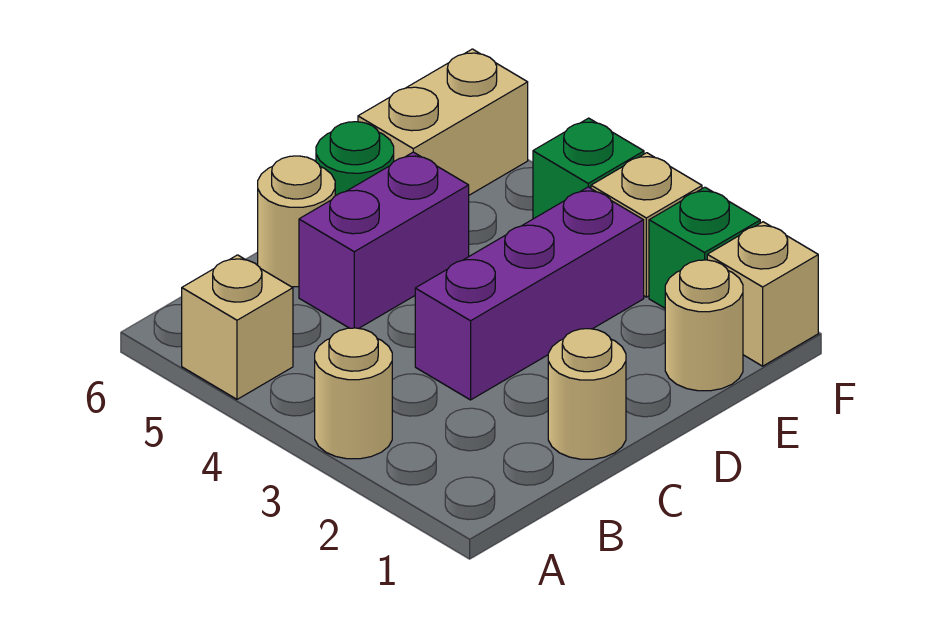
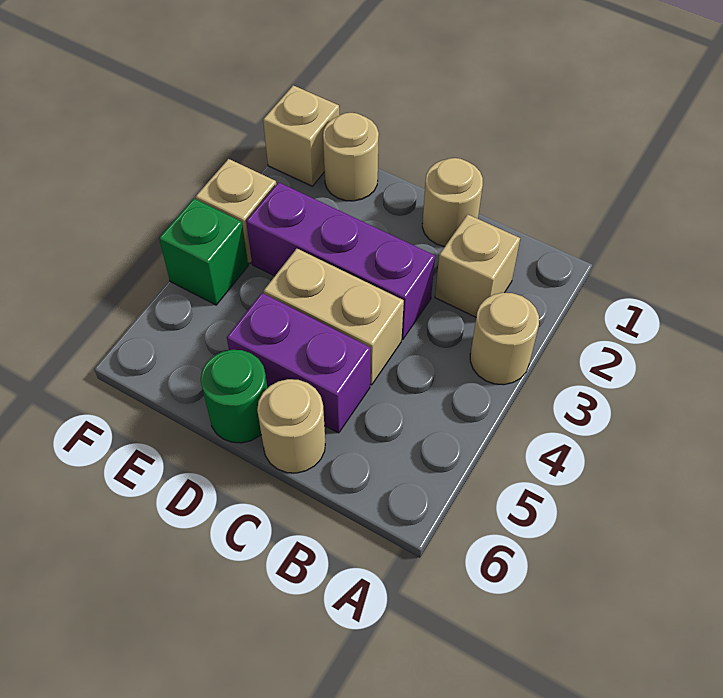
tan brick A5 level 1 -> tan brick B2 level 1
tan brick E6:F6 level 1 -> tan brick C4:D4 level 1
green brick F2 level 1 -> none

